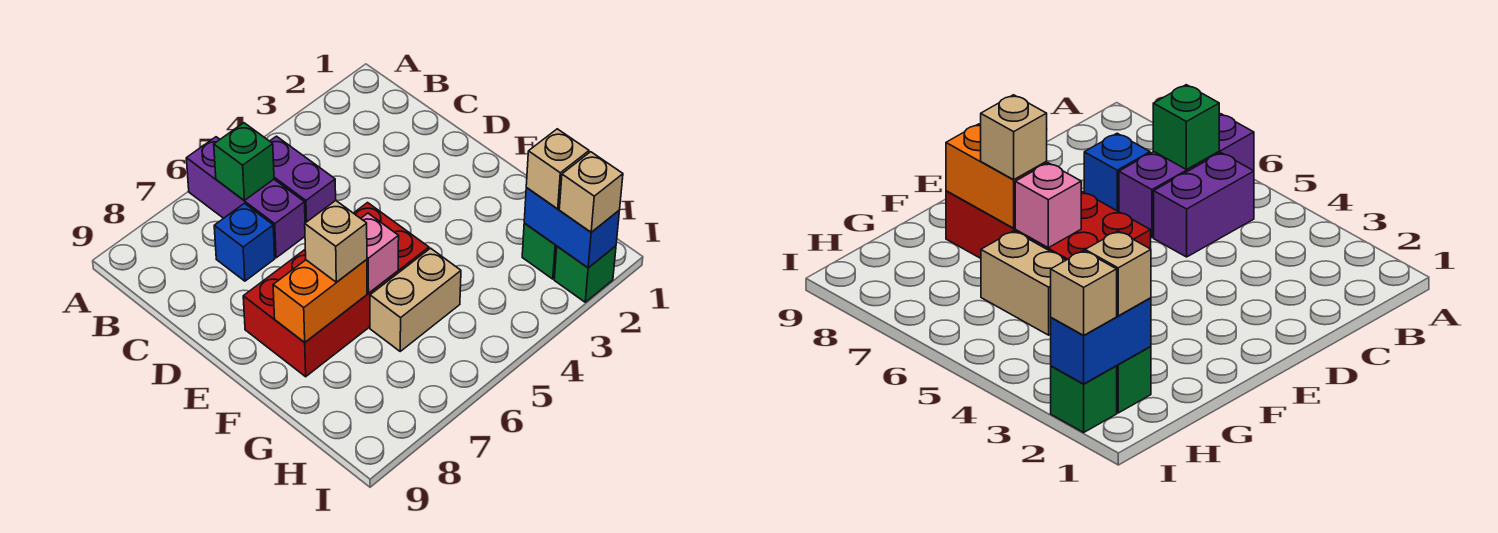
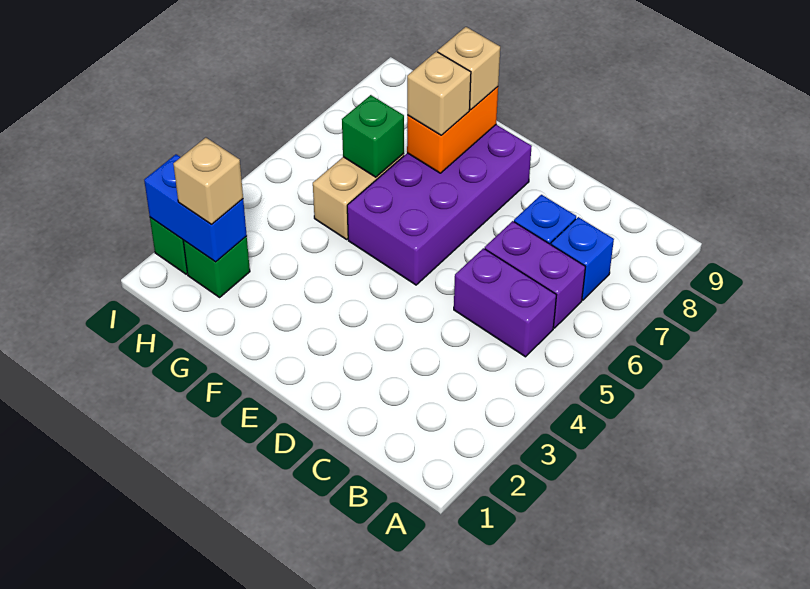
purple brick A6:C6 level 1 -> purple brick B6:C6 level 1
green brick B6 level 2 -> green brick G6 level 2
none -> blue brick B7 level 1
red brick E5:F8 level 1 -> purple brick E5:F8 level 1
pink brick F6 level 2 -> none
tan brick I2 level 3 -> tan brick F8 level 3

